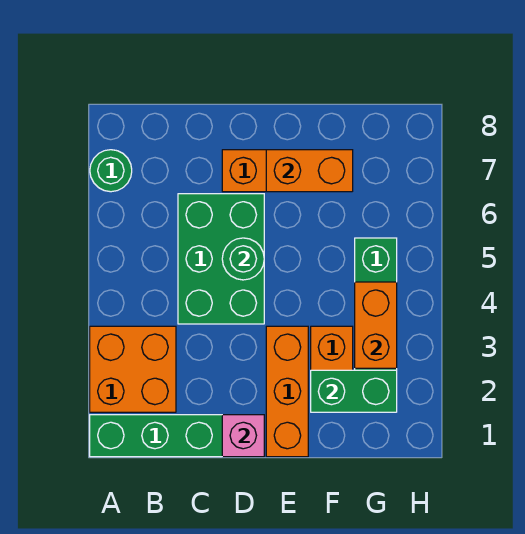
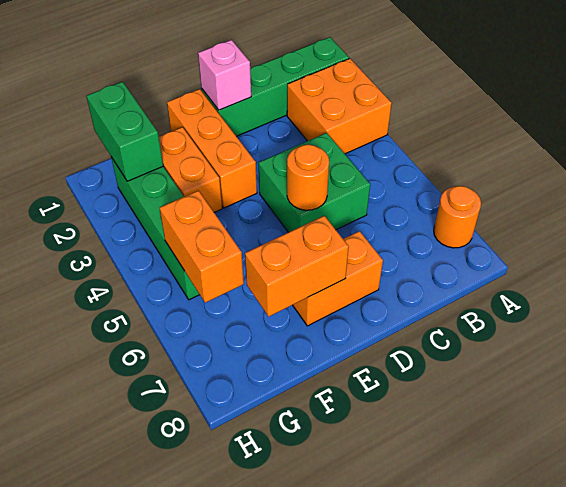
green round brick A7 level 1 -> orange round brick A7 level 1
green brick C4:D6 level 1 -> green brick C4:D5 level 1
green round brick D5 level 2 -> orange round brick D5 level 2
green brick F2:G2 level 2 -> green brick G1:G2 level 2
orange brick G3:G4 level 2 -> orange brick G5:G6 level 2

